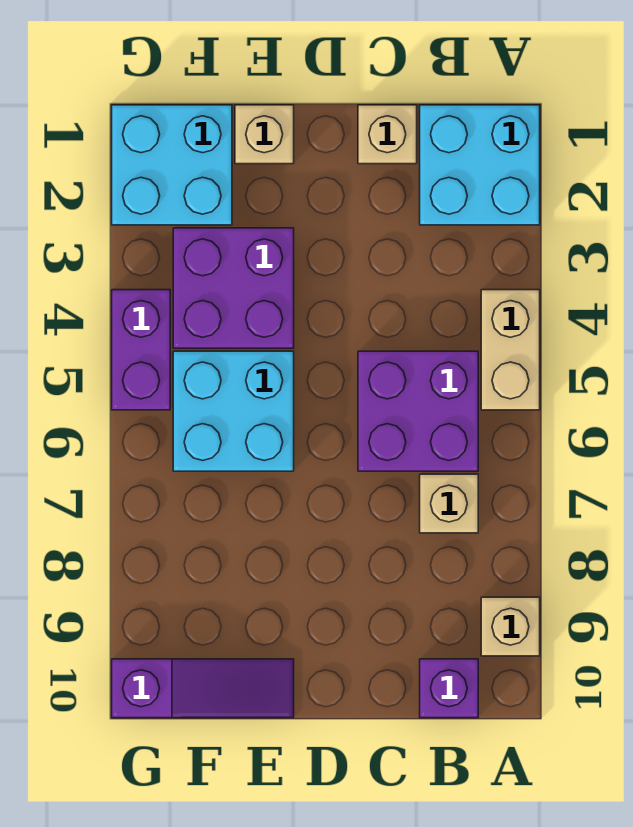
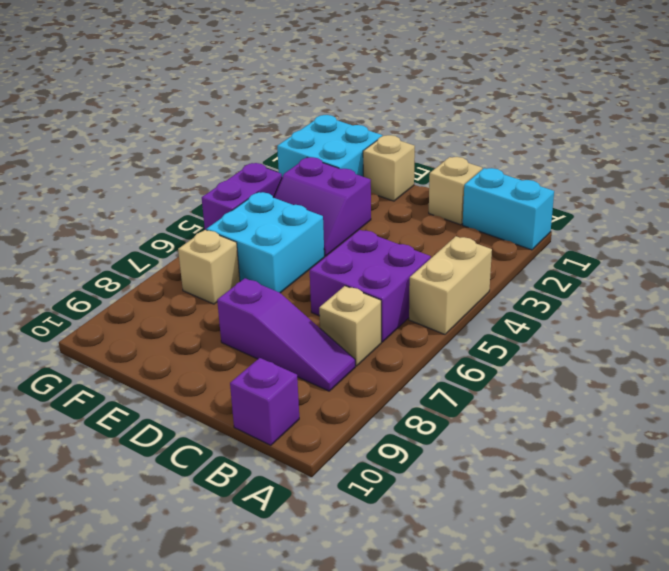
cyan brick A1:B2 level 1 -> cyan brick A1:B1 level 1
tan brick A9 level 1 -> tan brick F7 level 1
purple brick E3:F4 level 1 -> purple slope E3:F4 level 1 top 3
purple slope E10:G10 level 1 top G -> purple slope B8:D8 level 1 top D

